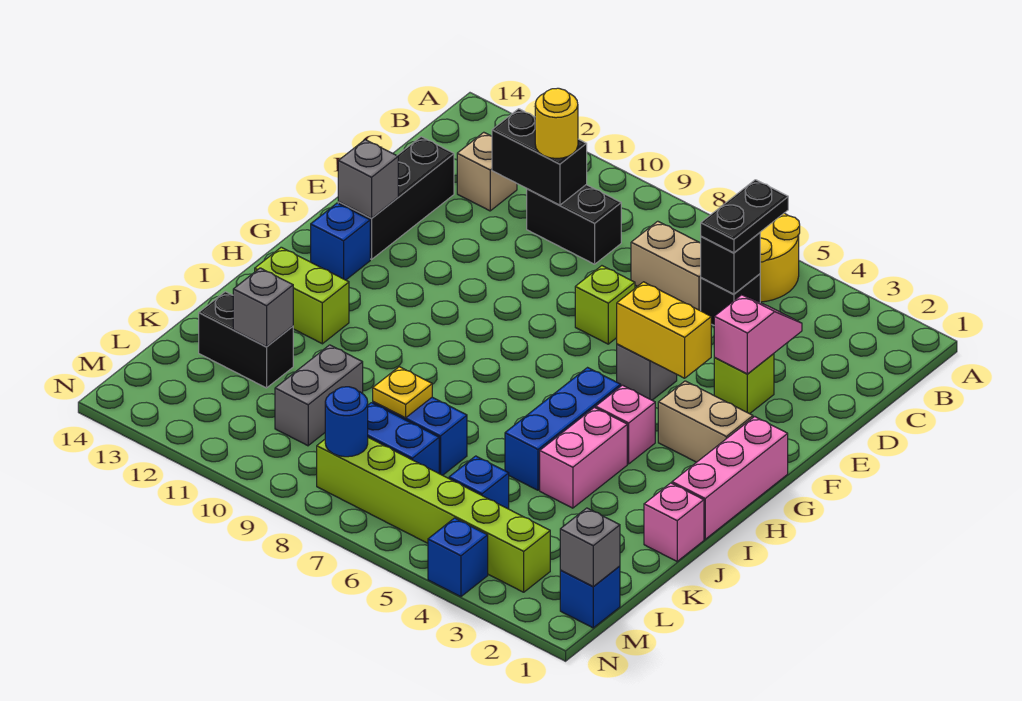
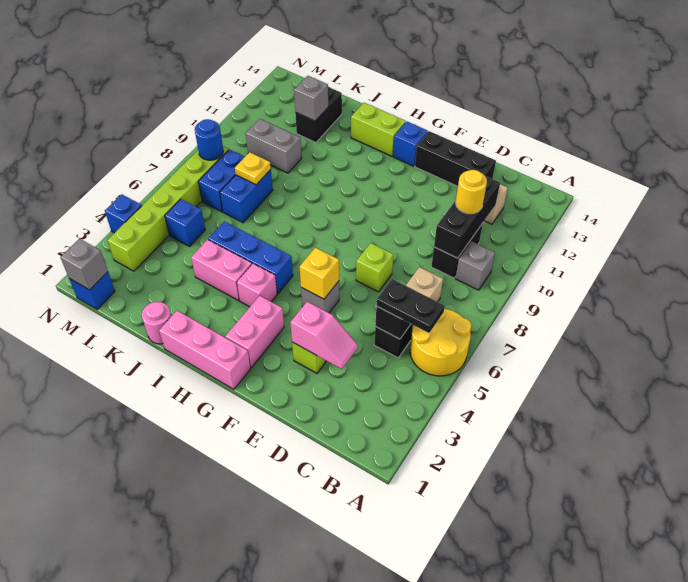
black brick C10:C11 level 2 -> black brick C9:C11 level 2
yellow brick F4:F5 level 2 -> yellow brick F5 level 2
grey brick F13 level 2 -> grey brick B9 level 1
tan brick G2:G3 level 1 -> pink brick G2:G3 level 1
lime brick I12:I13 level 1 -> lime brick H13:I13 level 1
pink brick J1 level 1 -> pink round brick J1 level 1

